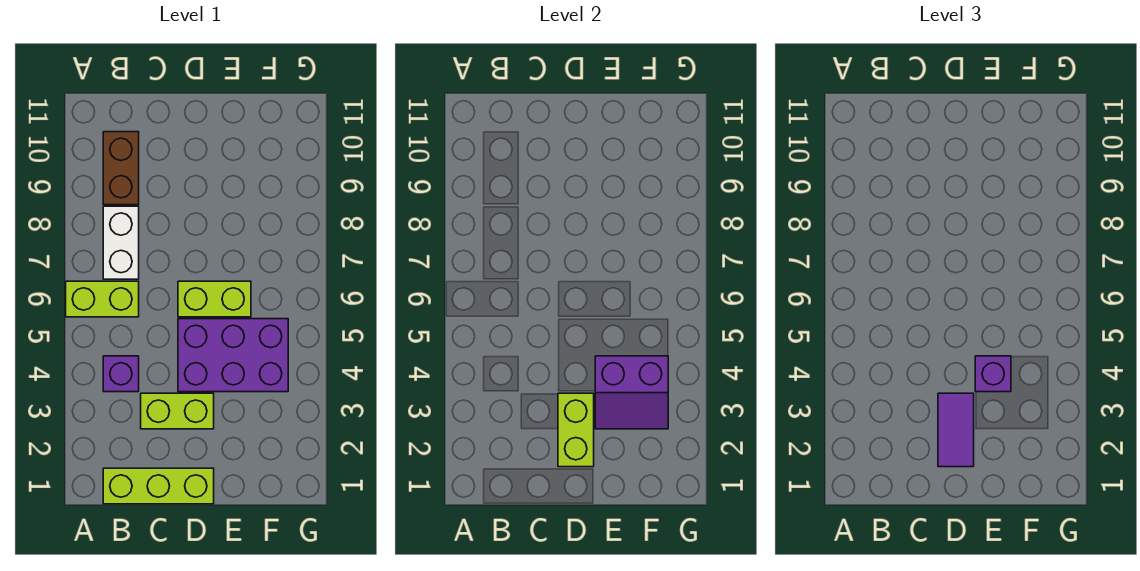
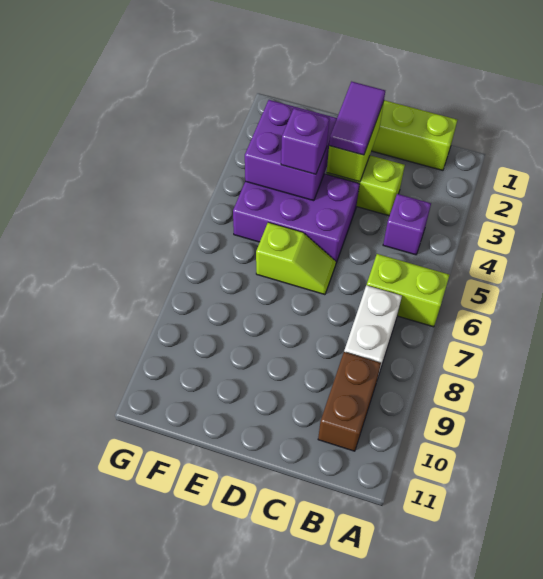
lime brick D6:E6 level 1 -> lime slope D6:E6 level 1 top E
purple slope E3:F4 level 2 top 4 -> purple brick E3:F4 level 2

